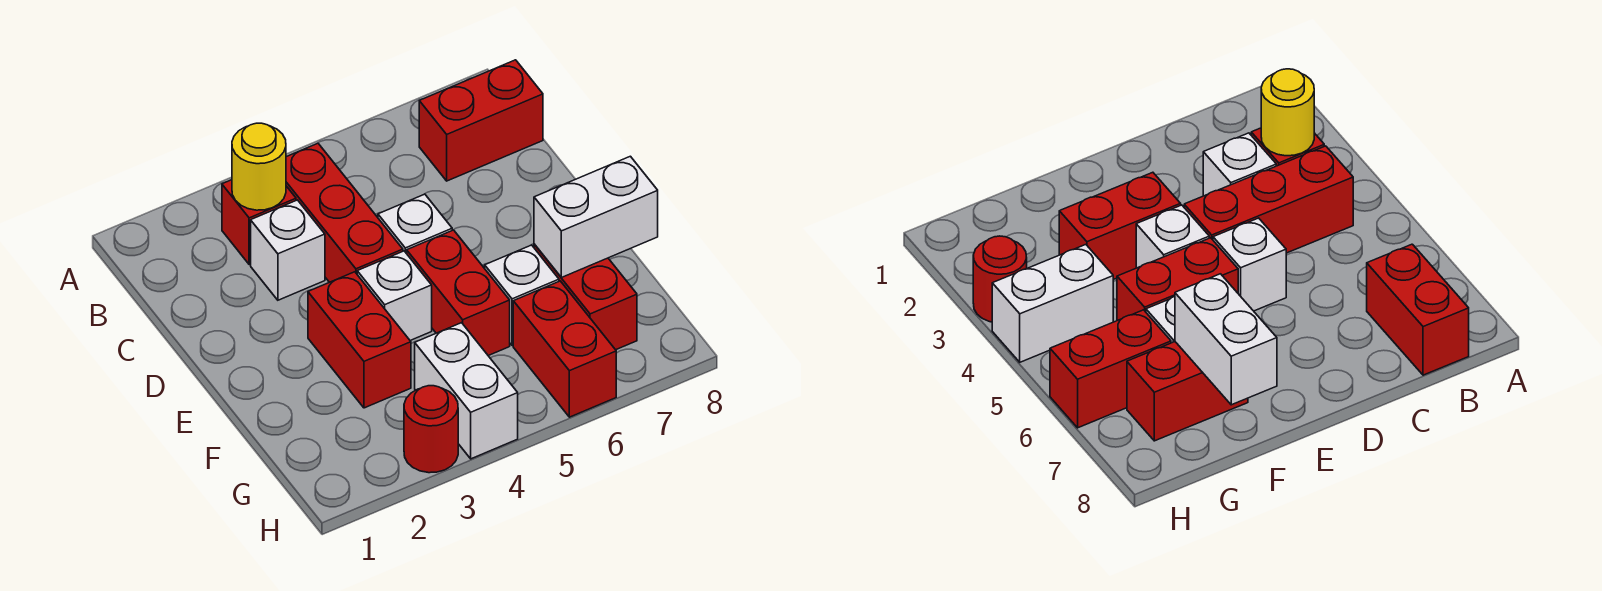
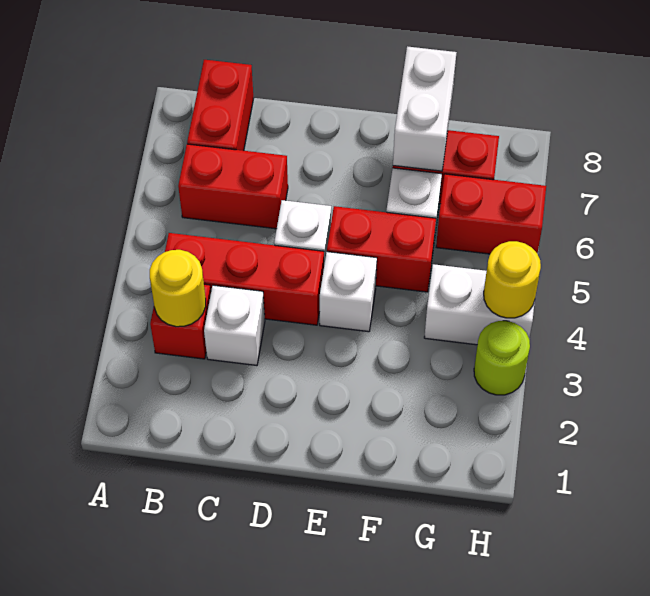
red brick E3:F3 level 1 -> red brick B6:C6 level 1
red round brick H3 level 1 -> lime round brick H3 level 1
none -> yellow round brick H4 level 2

